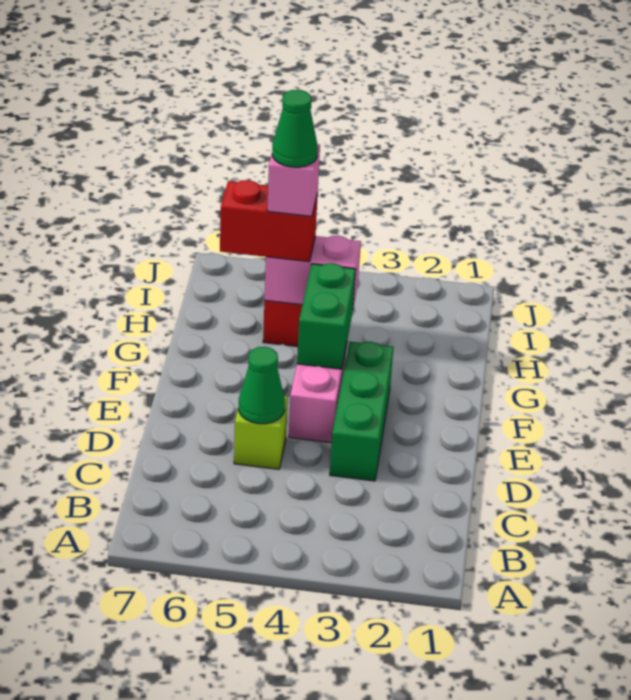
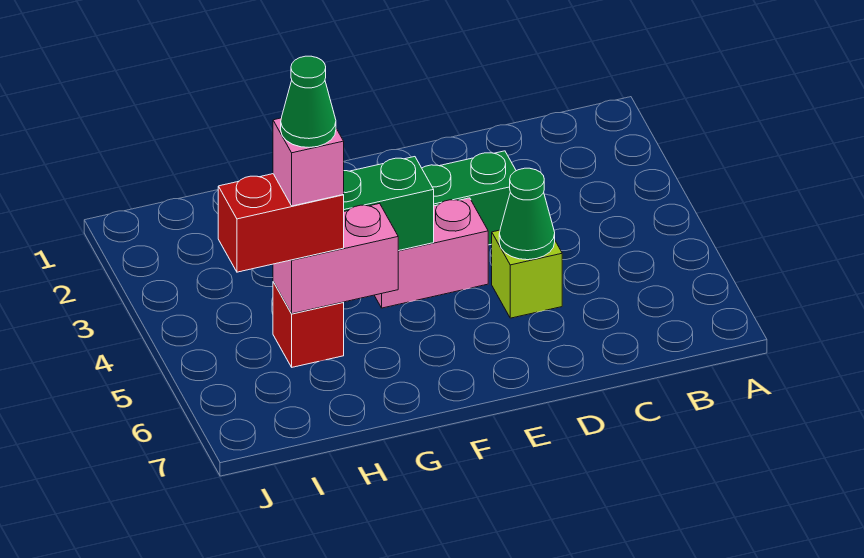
pink brick H4:H5 level 2 -> pink brick G5:H5 level 2
red brick H5:H6 level 3 -> red brick H5:I5 level 3

